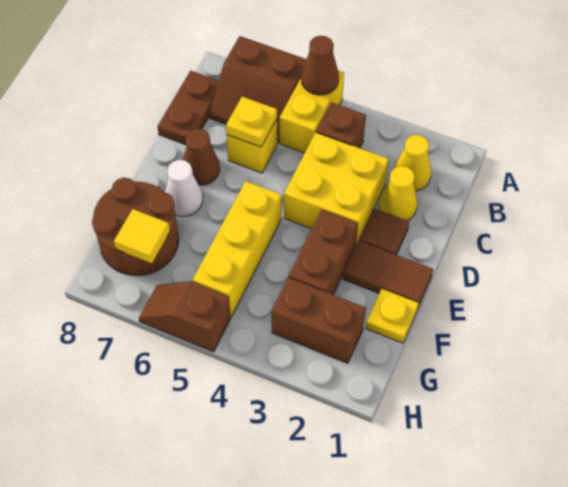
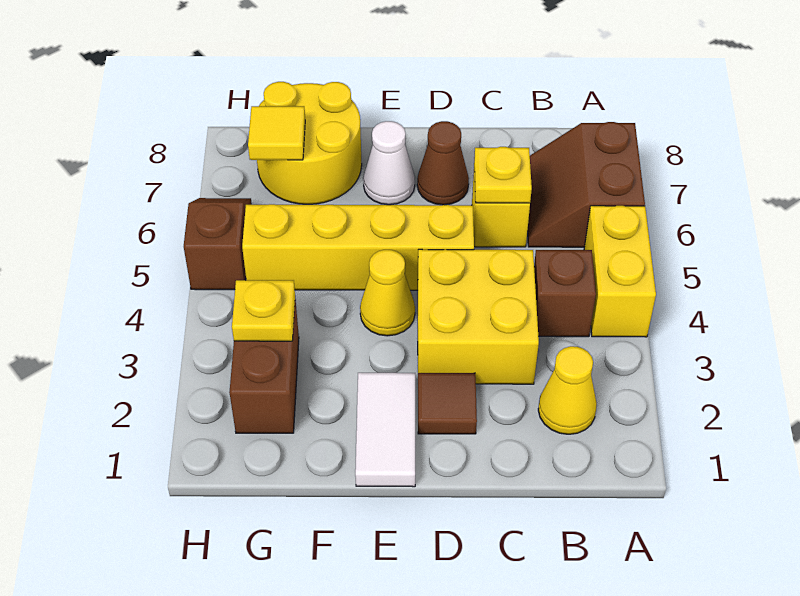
yellow brick A5:B5 level 1 -> yellow brick A4:A5 level 1
brown cone A5 level 2 -> none
brown plate B8:C8 level 1 -> none
yellow cone C2 level 1 -> yellow cone E4 level 1
brown tile E1:E2 level 1 -> white tile E1:E2 level 1
brown brick E3:F3 level 1 -> none
yellow brick E5:G5 level 1 -> yellow brick D5:G5 level 1
yellow plate F1 level 1 -> yellow plate G3 level 2
brown round brick F7:G8 level 1 -> yellow round brick F7:G8 level 1

